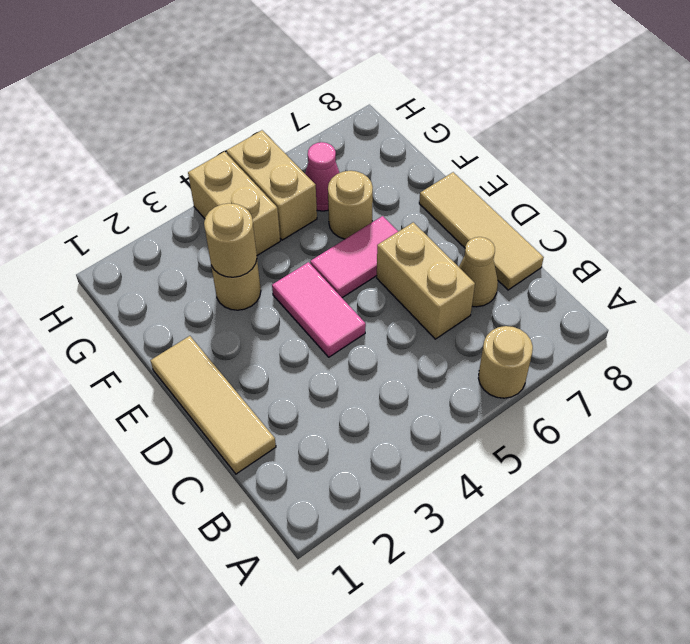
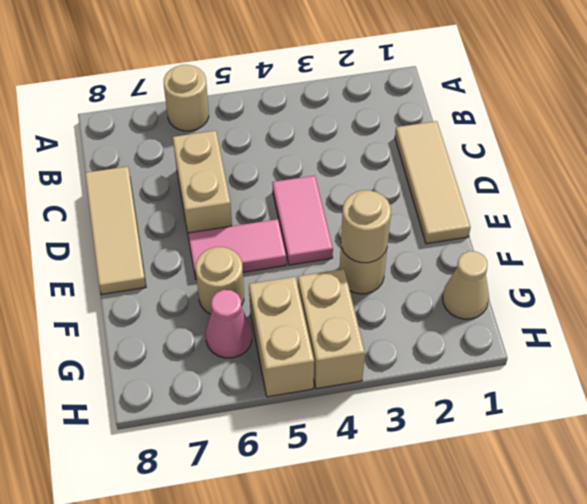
tan cone C7 level 1 -> tan cone G1 level 1

